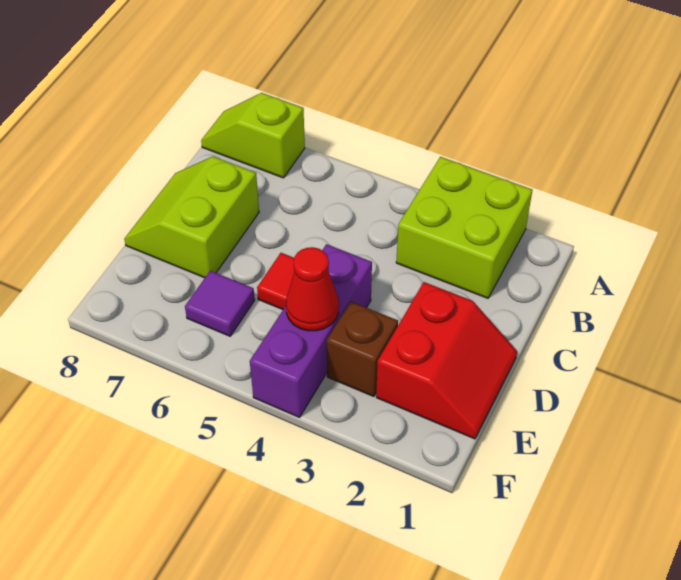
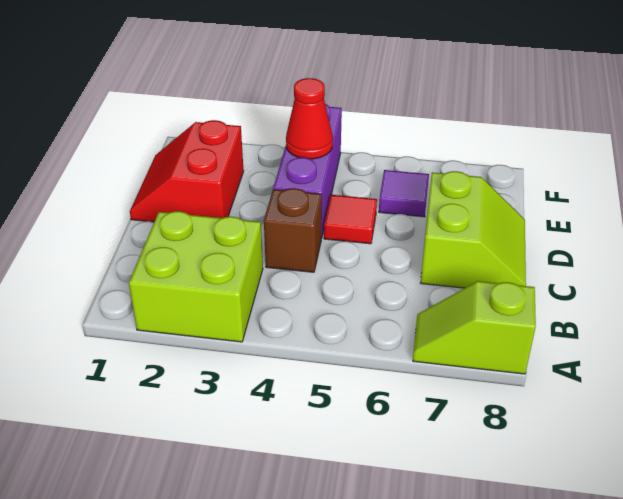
lime slope A7:A8 level 1 top 7 -> lime slope A7:A8 level 1 top 8
brown brick E3 level 1 -> brown brick C4 level 1

